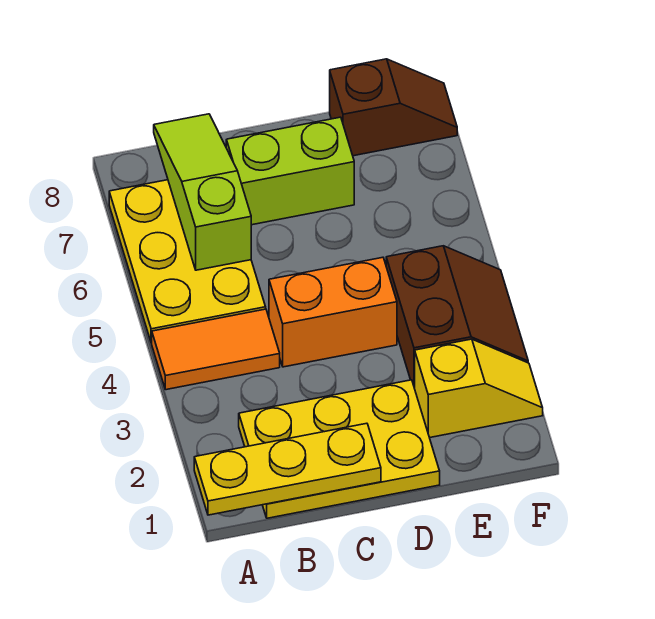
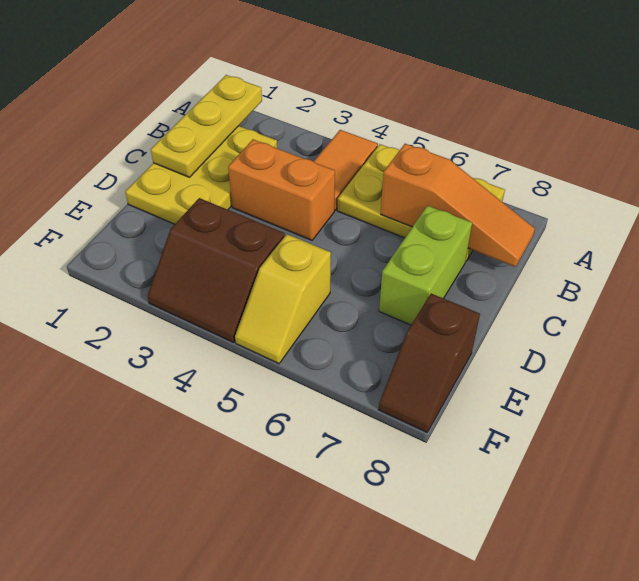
lime slope B6:B8 level 2 top 6 -> orange slope B6:B8 level 2 top 6
orange brick C4:D4 level 1 -> orange brick C3:C4 level 1
yellow slope E2:F2 level 1 top E -> yellow slope E5:F5 level 1 top E

